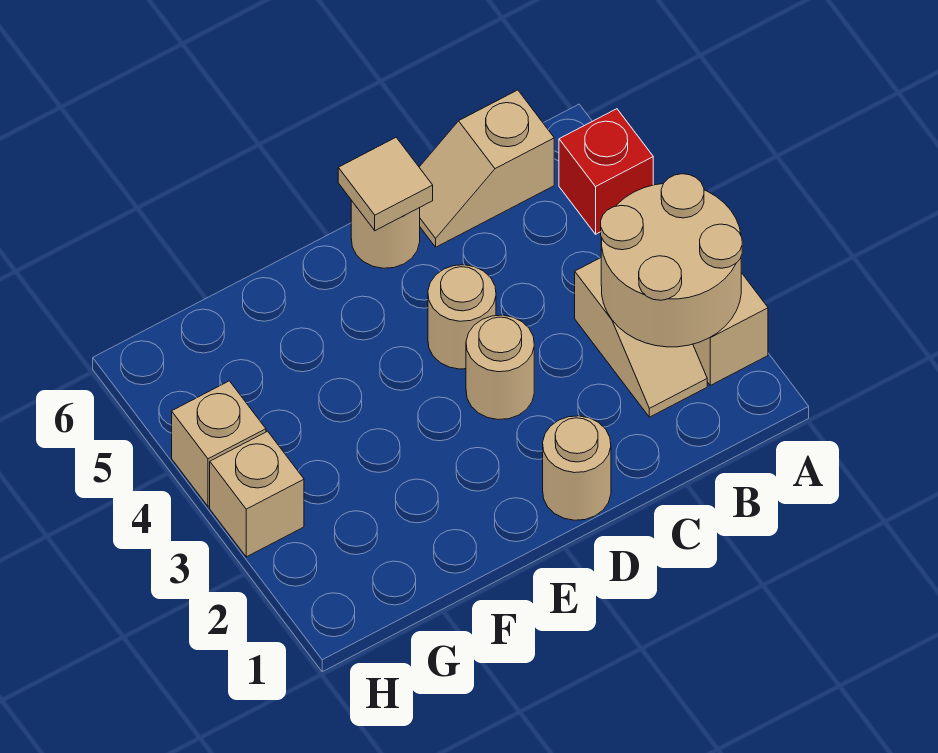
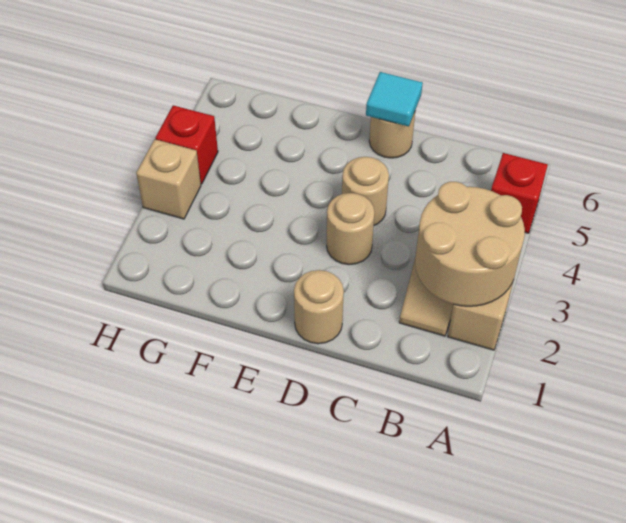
tan slope B6:C6 level 1 top B -> none
tan tile D6 level 2 -> cyan tile D6 level 2
tan brick H4 level 1 -> red brick H4 level 1

